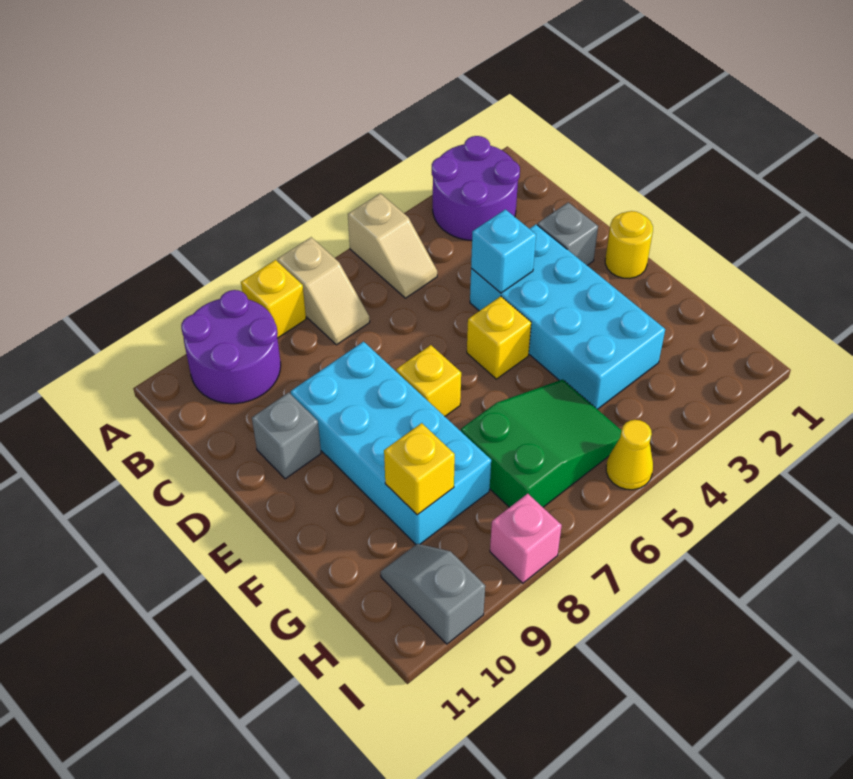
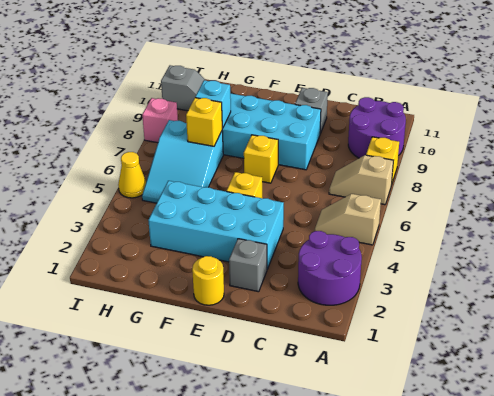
cyan brick D4 level 2 -> cyan brick G8 level 2
green slope G5:H7 level 1 top 7 -> cyan slope G5:H7 level 1 top 7
yellow brick G9 level 2 -> yellow brick G7 level 2

